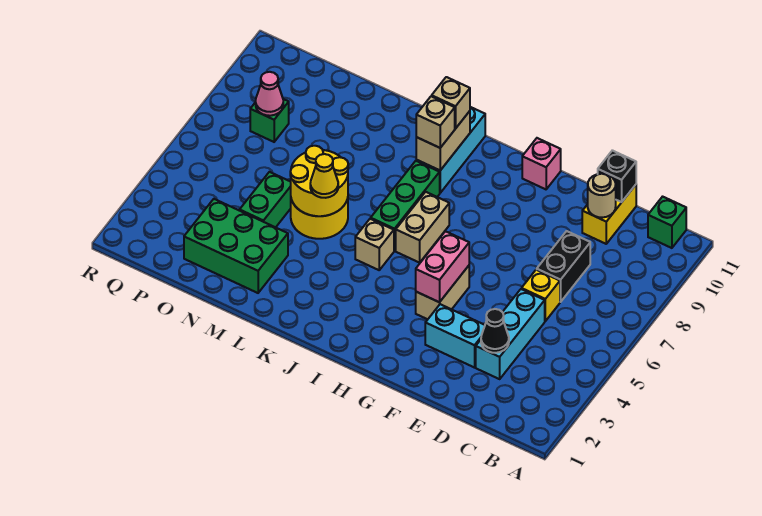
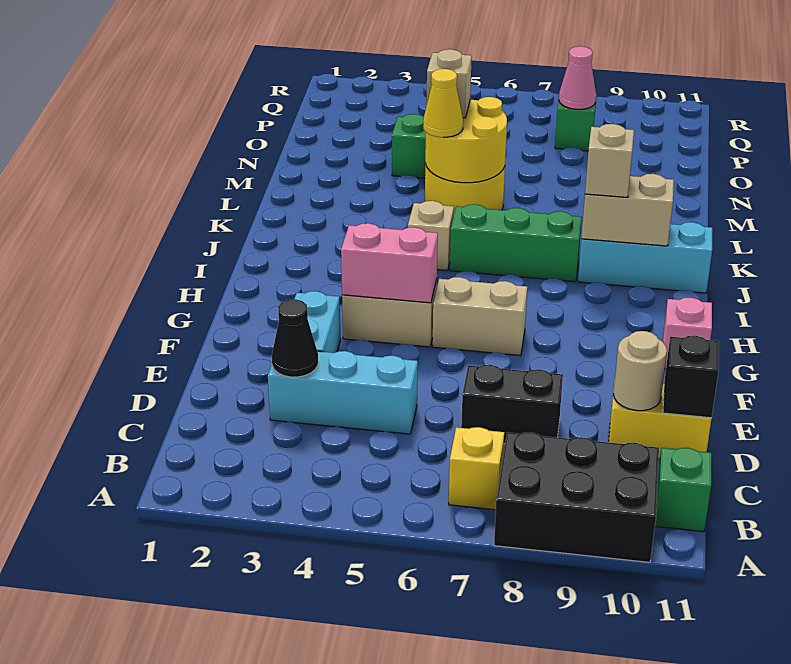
none -> black brick A8:B10 level 1
yellow brick D6 level 1 -> yellow brick B7 level 1
tan brick I6:I7 level 1 -> tan brick G6:G7 level 1
tan brick J10 level 3 -> tan brick M5 level 3
green brick M2:O3 level 1 -> none

